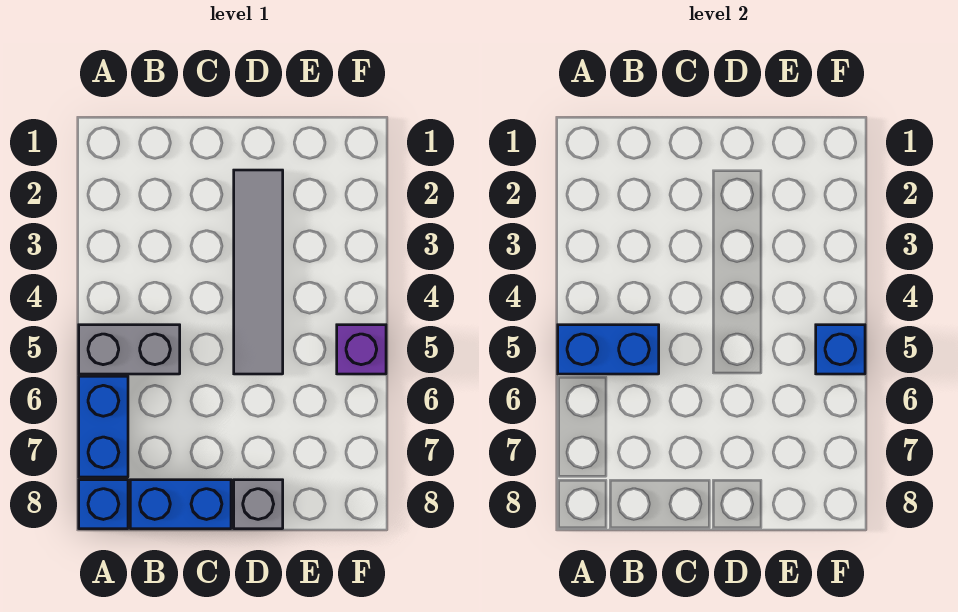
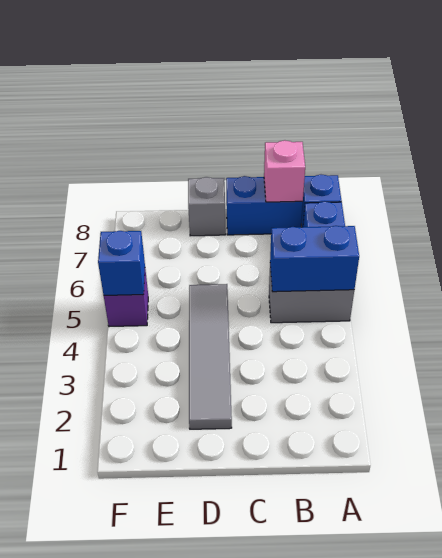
none -> pink brick B8 level 2

